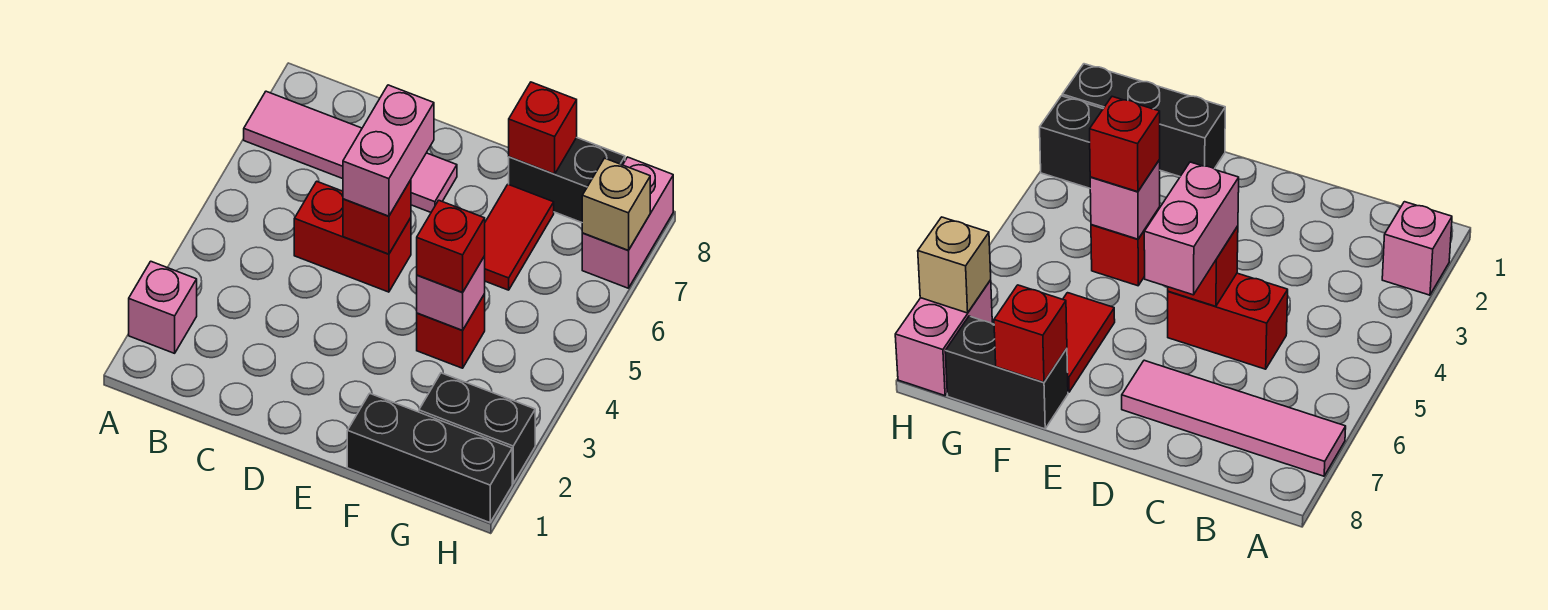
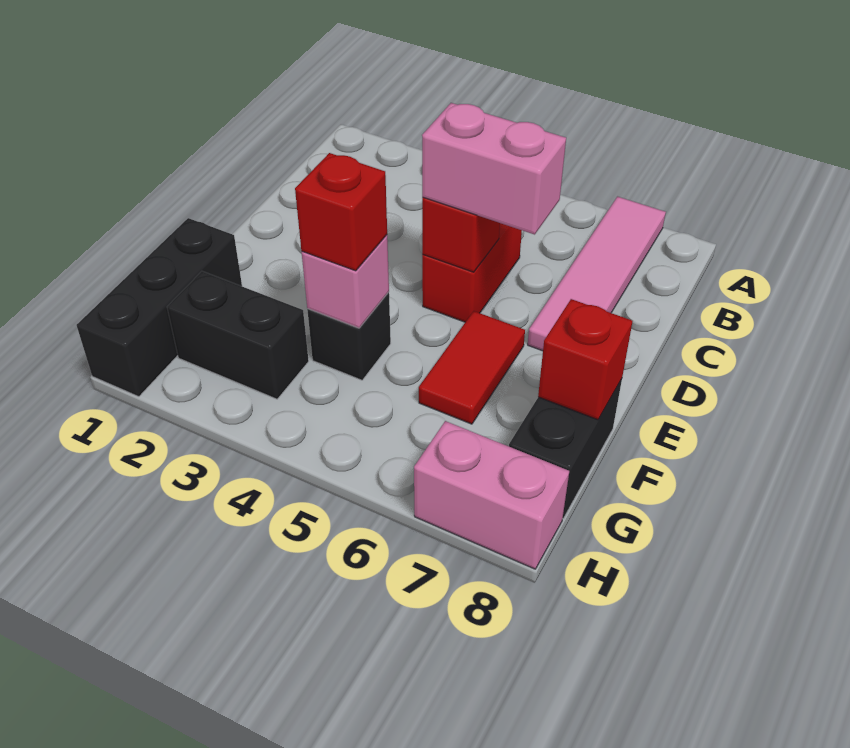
pink brick A2 level 1 -> none
red brick F4 level 1 -> black brick F4 level 1
red tile F6:F7 level 1 -> red tile E6:F6 level 1
black brick G2:H2 level 1 -> black brick G2:G3 level 1
tan brick H7 level 2 -> none

